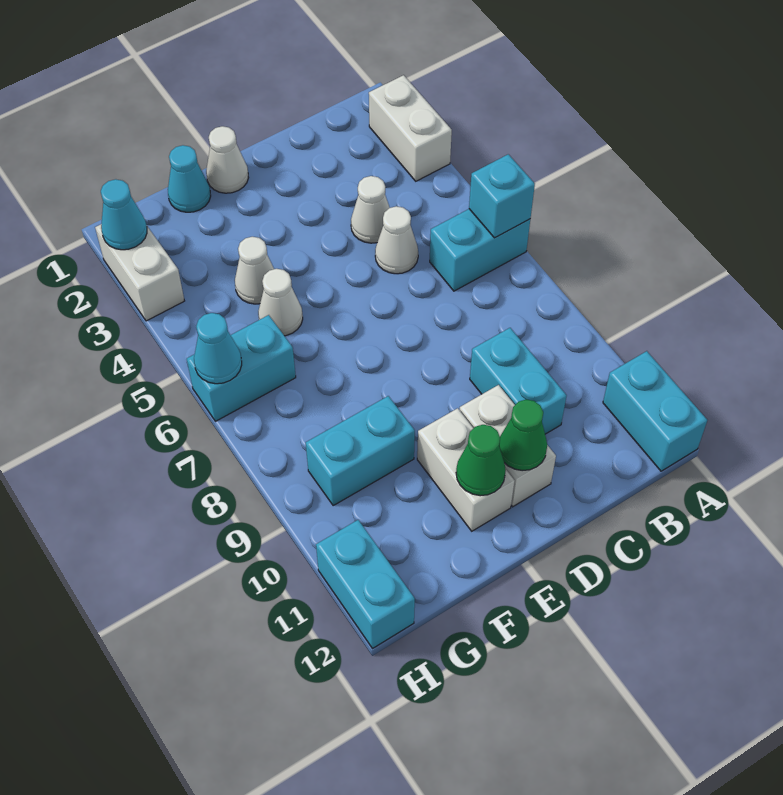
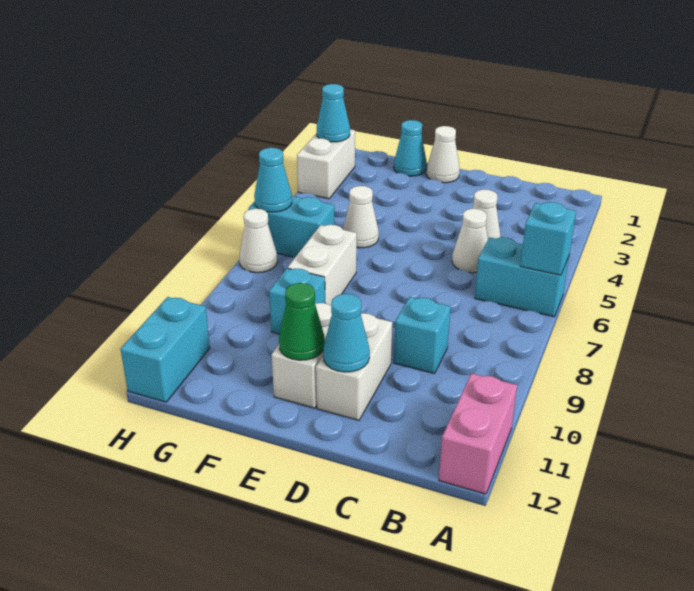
white brick A2:A3 level 1 -> white brick F7:F8 level 1
cyan brick A11:A12 level 1 -> pink brick A11:A12 level 1
cyan brick C9:C10 level 1 -> cyan brick C9 level 1
green cone D11 level 2 -> cyan cone D11 level 2
white cone F4 level 1 -> white cone H7 level 1
cyan brick F9:G9 level 1 -> cyan brick F9 level 1

